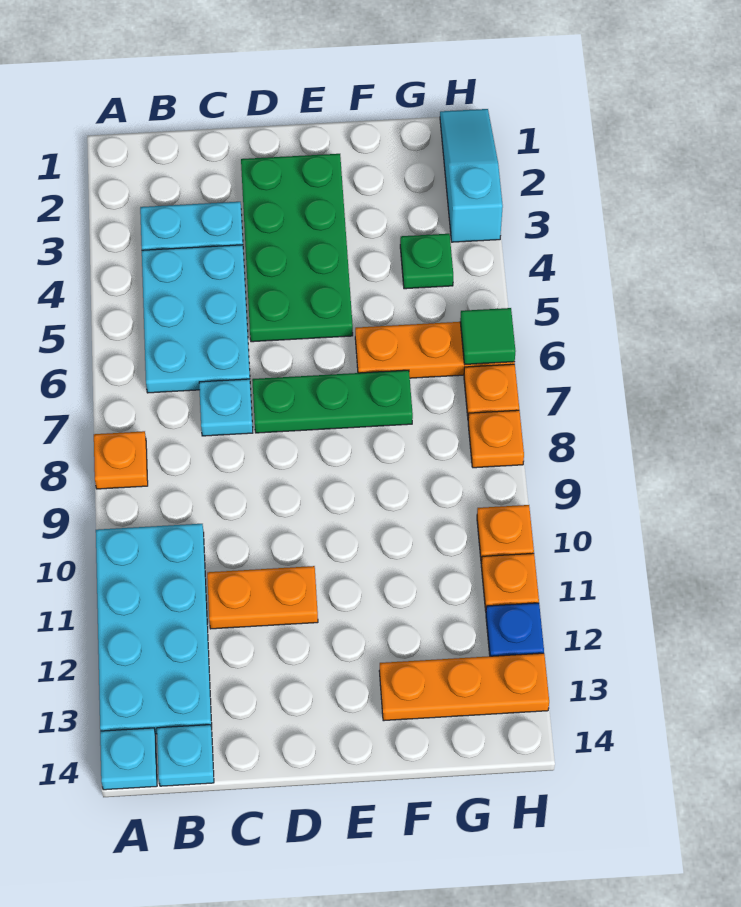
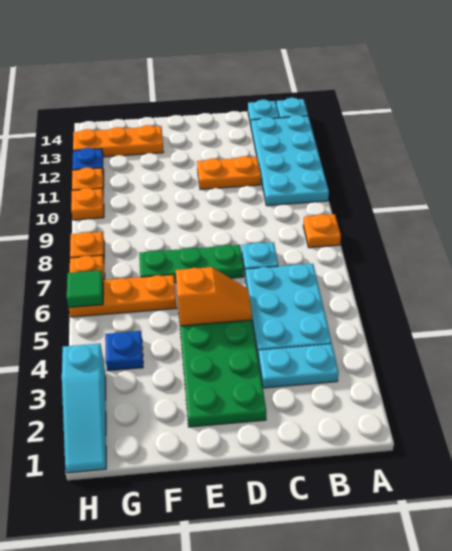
none -> orange slope D5:E5 level 2 top E
green plate G4 level 1 -> blue plate G4 level 1

